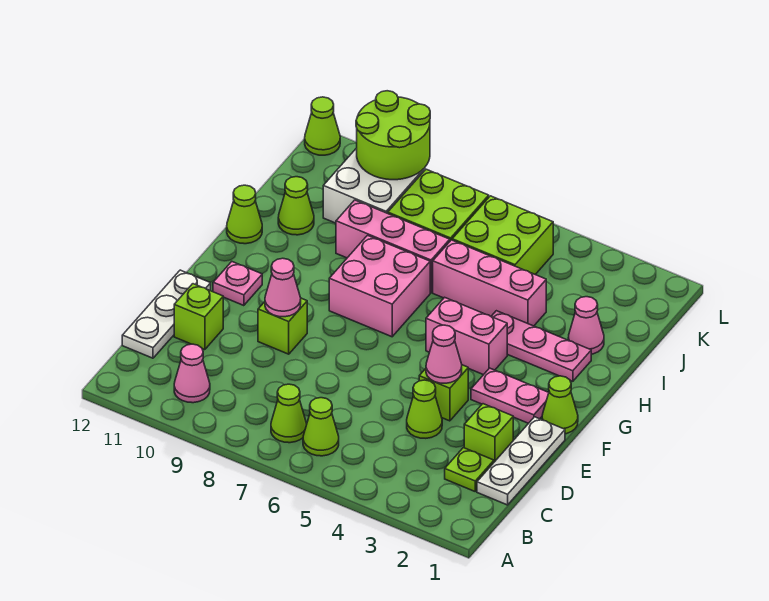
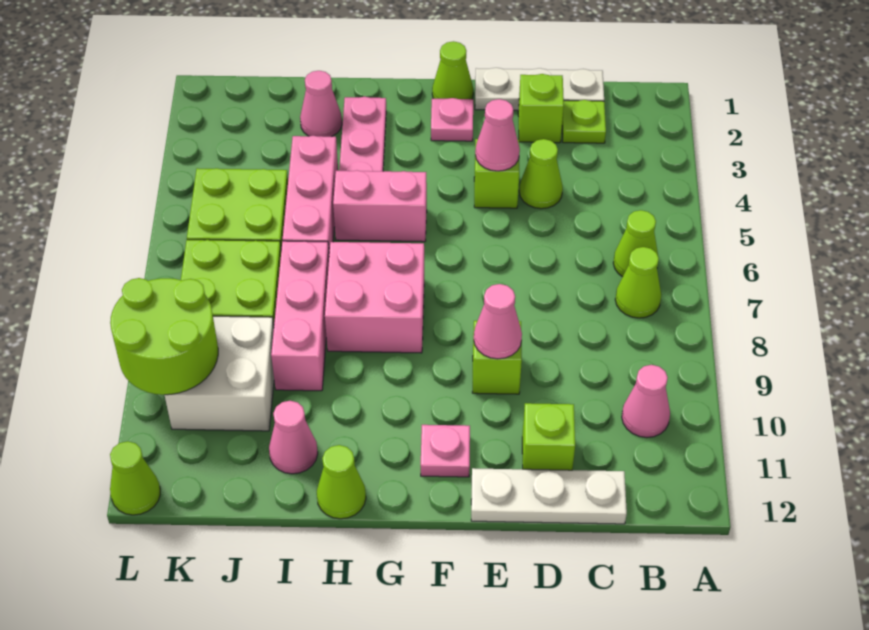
pink plate F2:F3 level 1 -> pink plate F2 level 1
pink brick G4:G5 level 1 -> pink brick G5:H5 level 1
lime cone I11 level 1 -> pink cone I11 level 1

